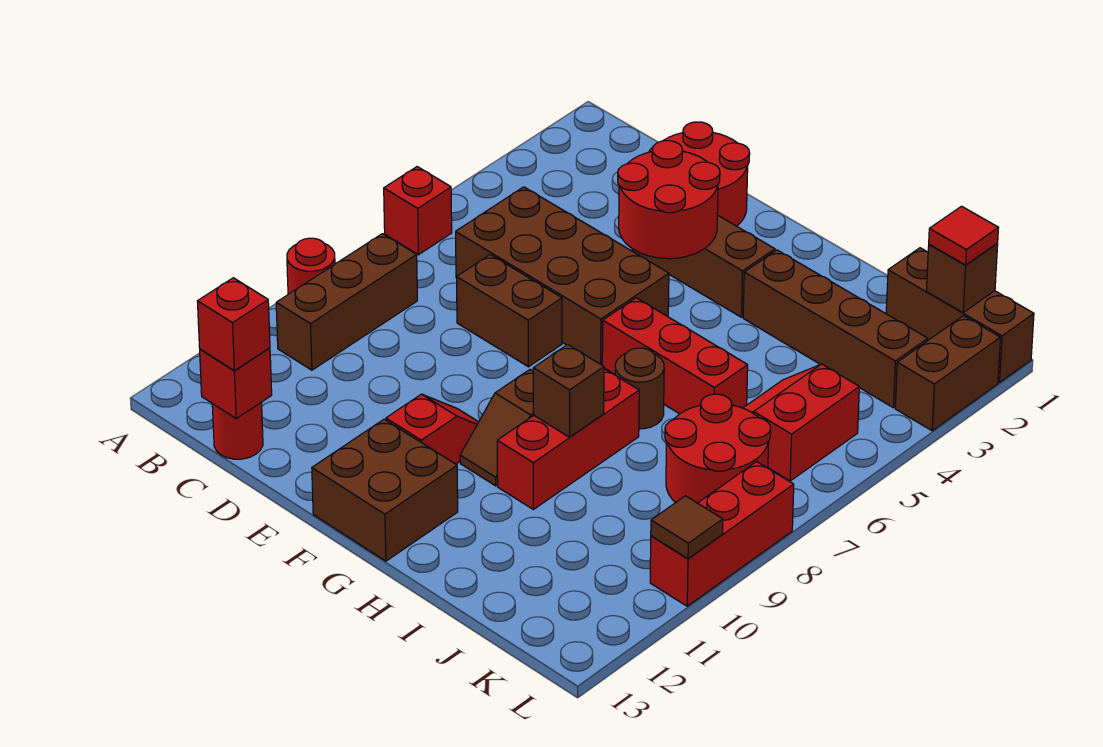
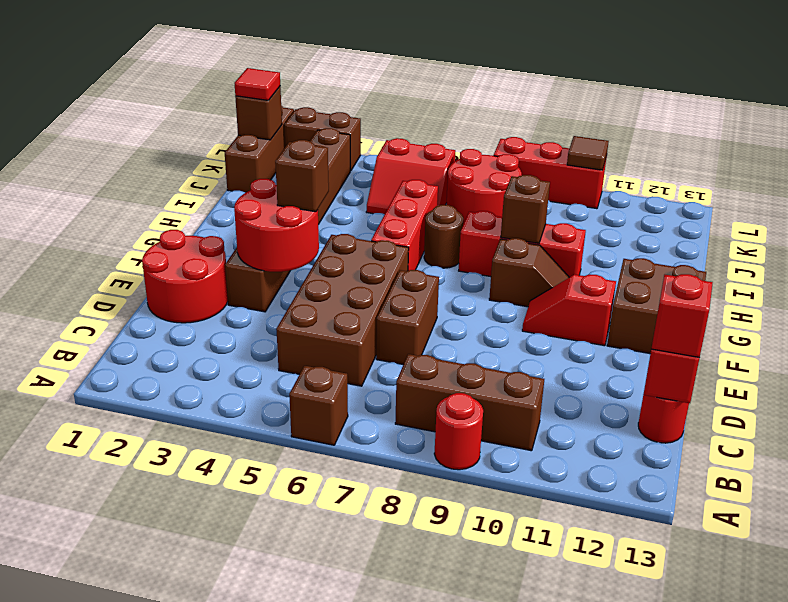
red brick A6 level 1 -> brown brick A6 level 1
none -> brown brick F4 level 3

